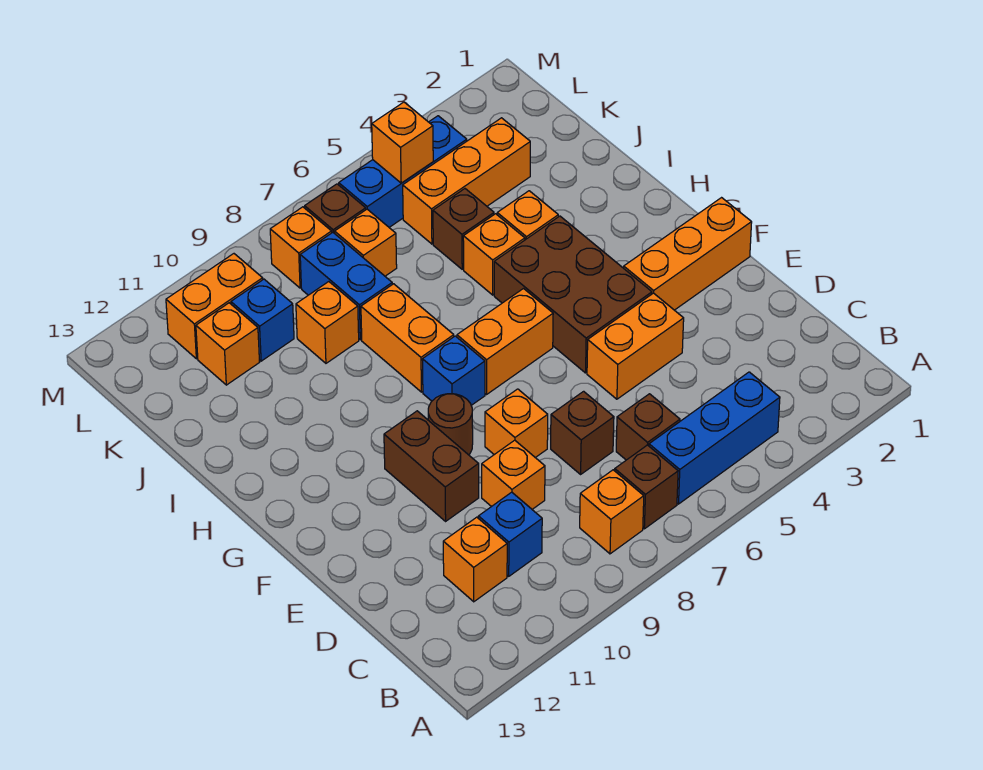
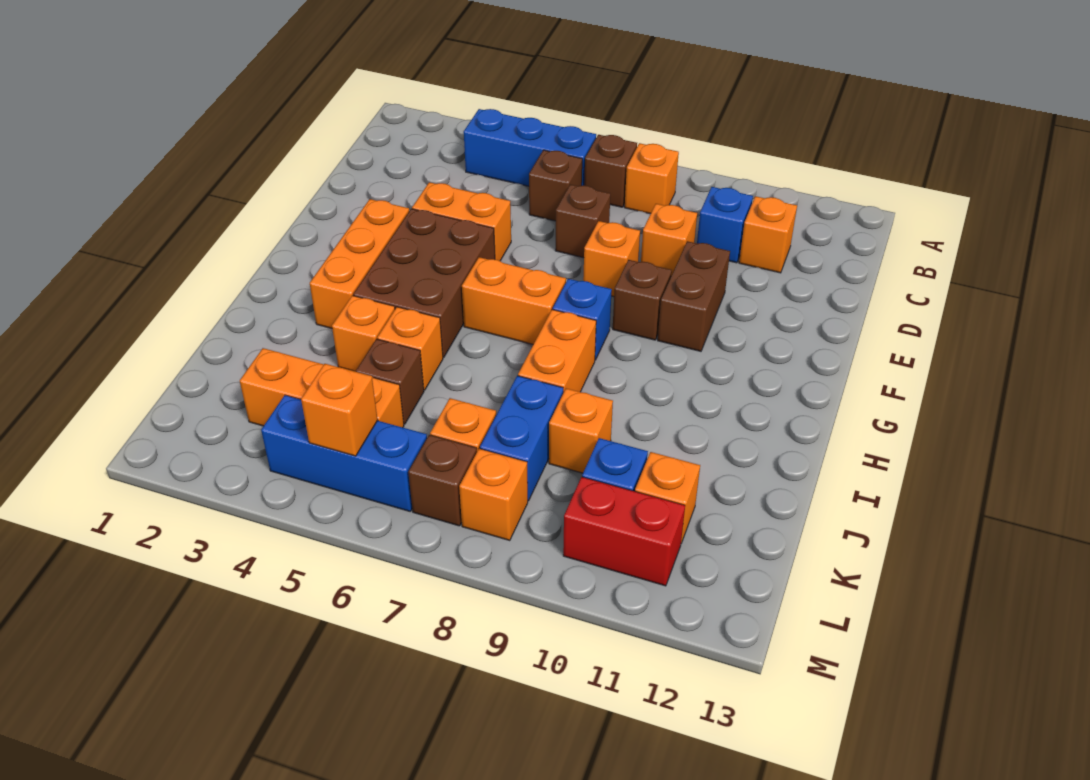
orange brick F1:F3 level 1 -> orange brick F3:H3 level 1
brown round brick F9 level 1 -> brown brick F9 level 1
orange brick L10:L11 level 1 -> red brick L10:L11 level 1

